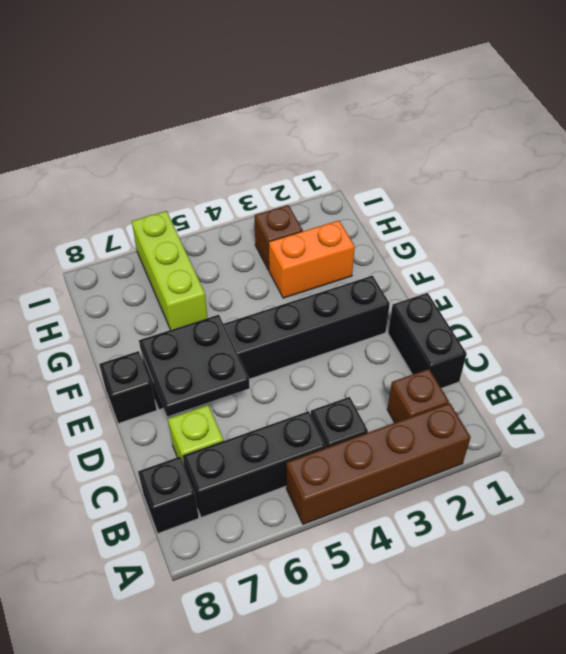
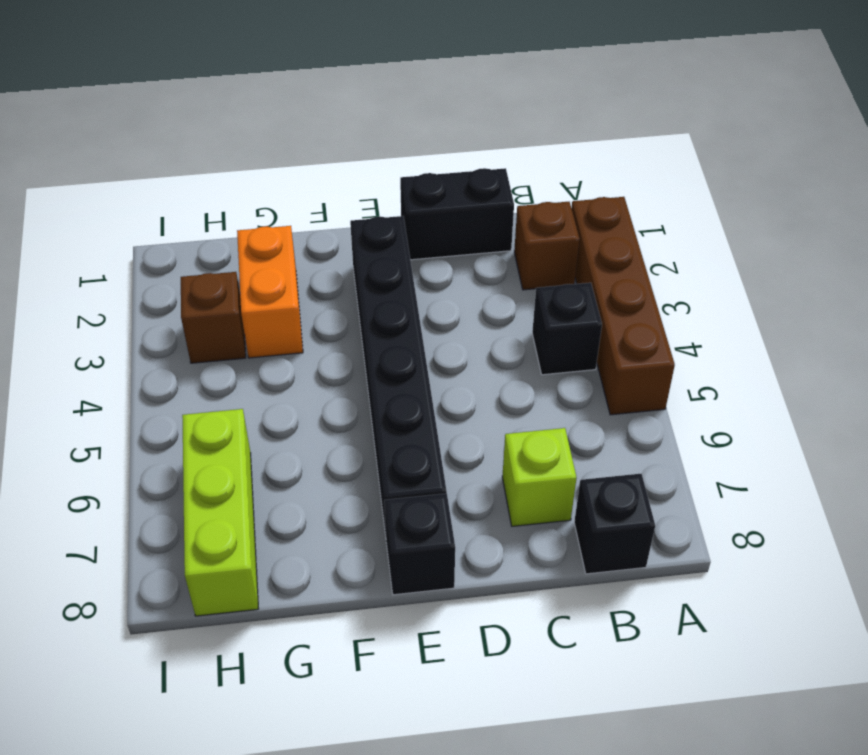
black brick B5:B7 level 1 -> none
black plate D6:E7 level 2 -> none
lime brick G6:I6 level 1 -> lime brick H6:H8 level 1

